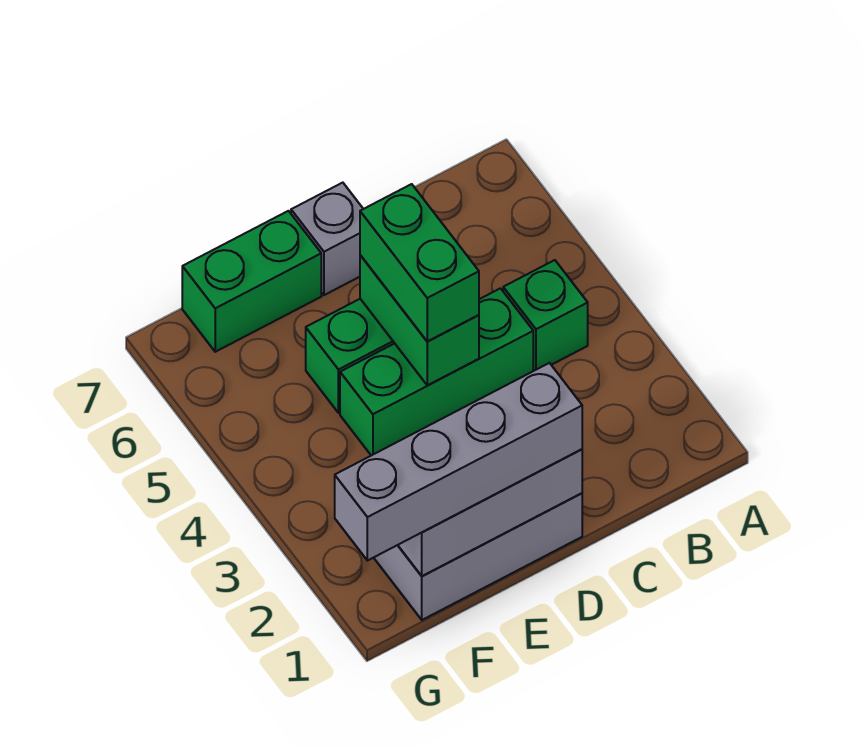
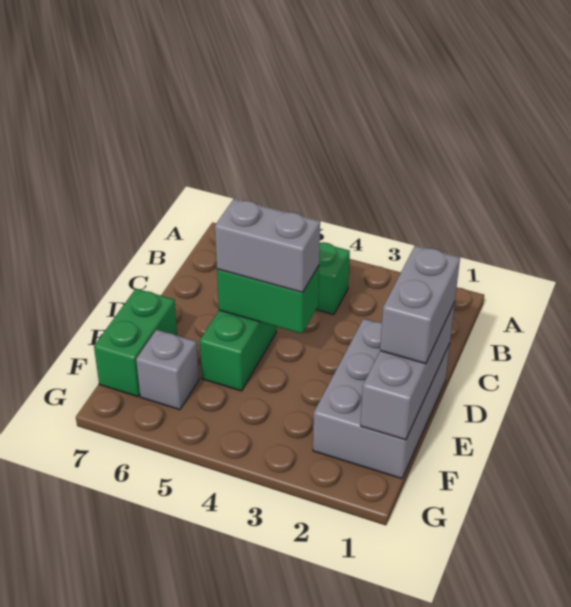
green brick C4:E4 level 1 -> none
grey brick D1:G1 level 3 -> grey brick D1:E1 level 3
green brick D4:D5 level 3 -> grey brick D4:D5 level 3
grey brick D7 level 1 -> grey brick F6 level 1

